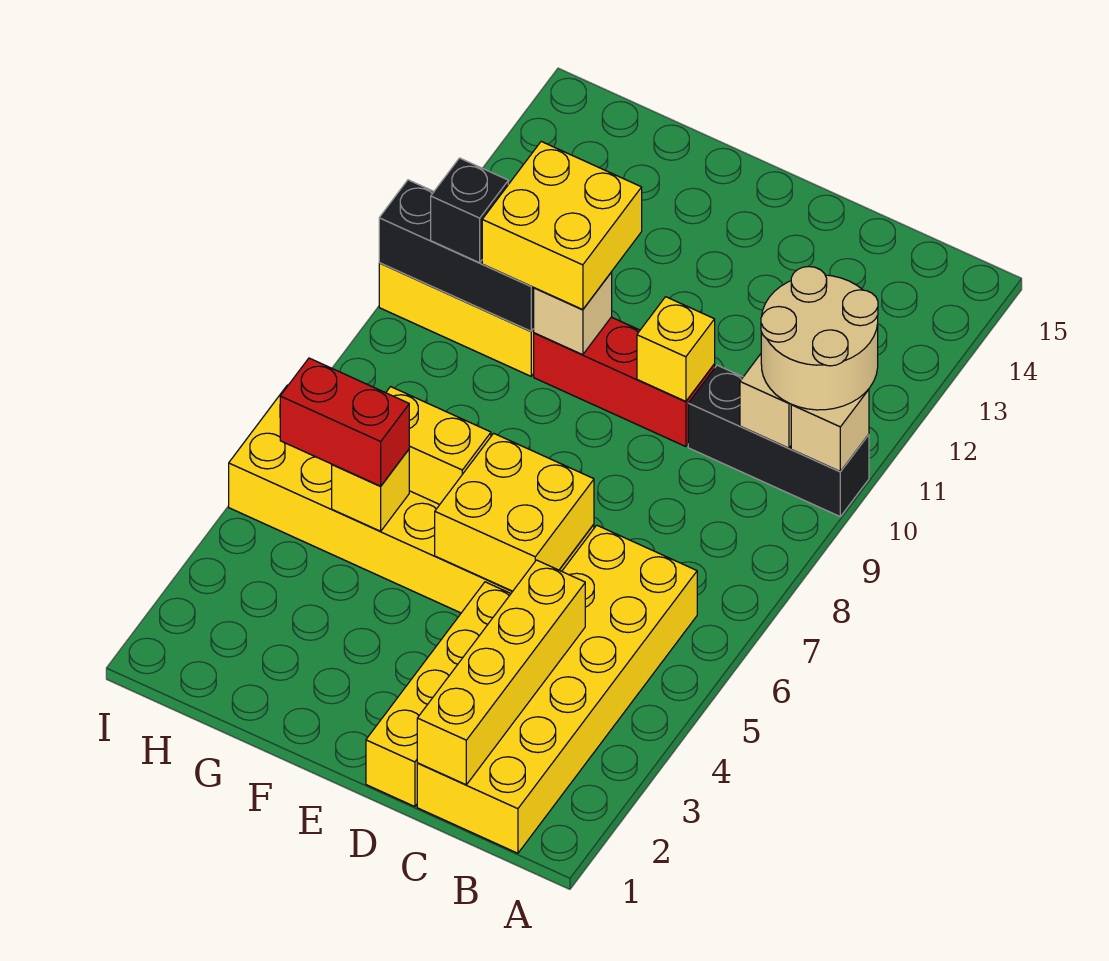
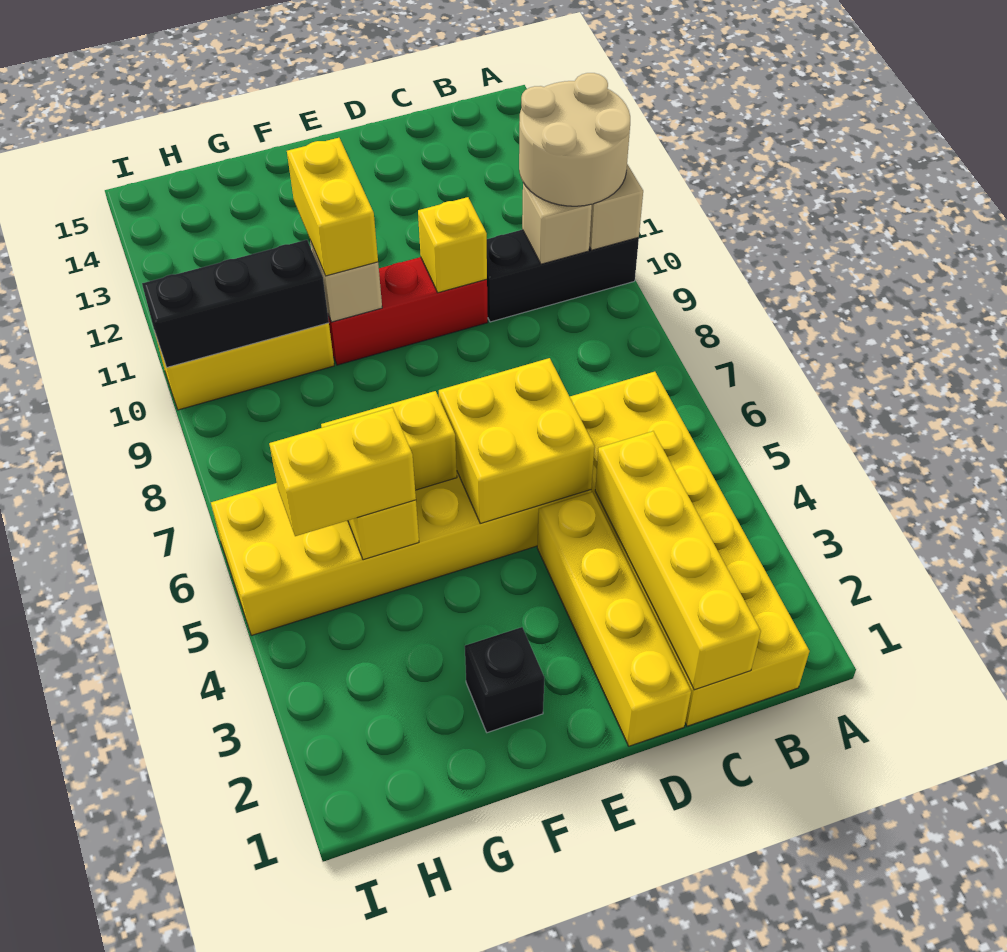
yellow brick F10:G11 level 3 -> yellow brick F10:F11 level 3
red brick G5:H5 level 3 -> yellow brick G5:H5 level 3
black brick H10 level 3 -> black brick F2 level 1

